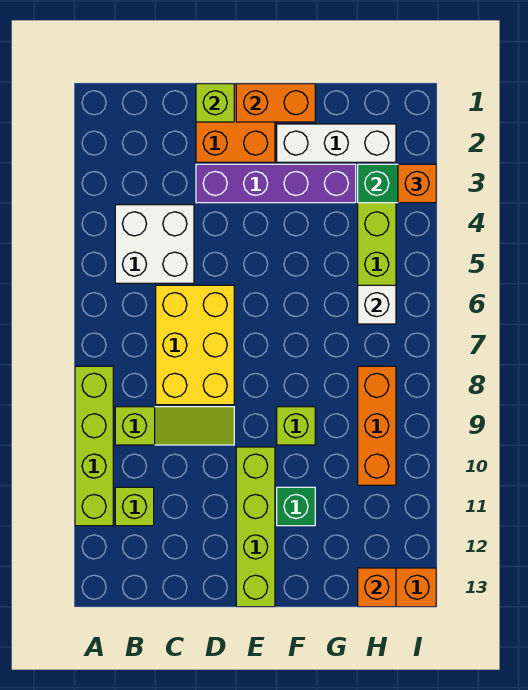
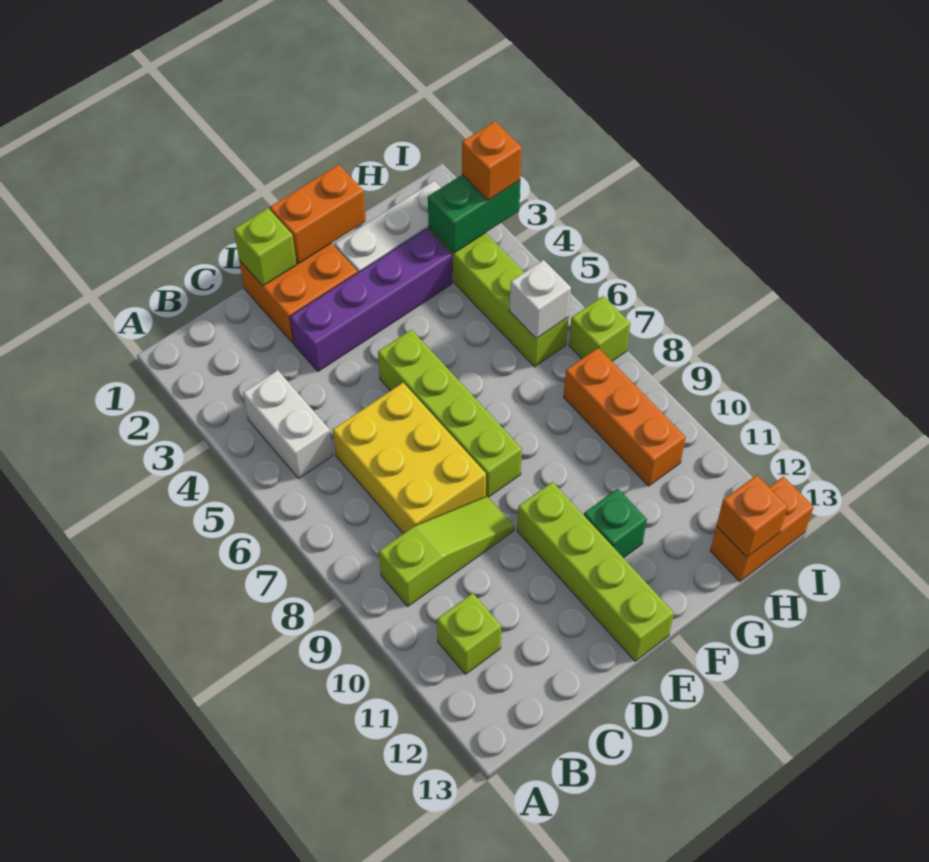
lime brick A8:A11 level 1 -> lime brick E5:E8 level 1
white brick B4:C5 level 1 -> white brick B4:B5 level 1
lime brick F9 level 1 -> lime brick I7 level 1

